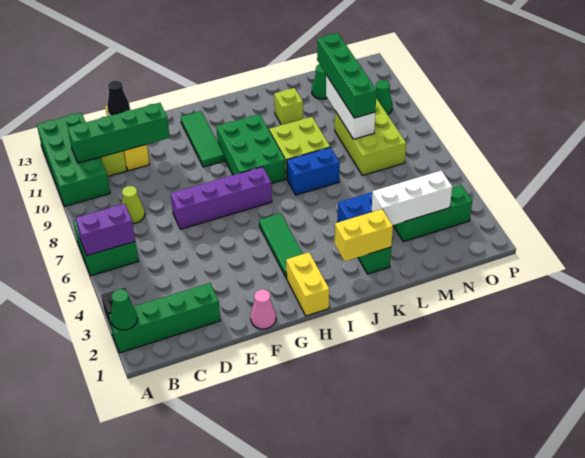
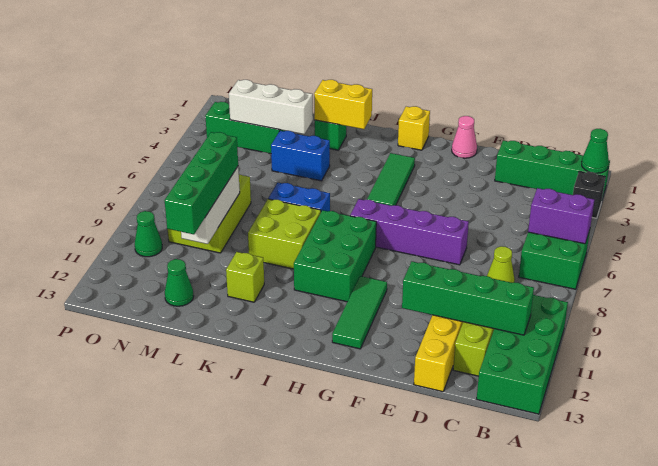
black cone D13 level 2 -> none
yellow brick H1:H2 level 1 -> yellow brick H1 level 1

